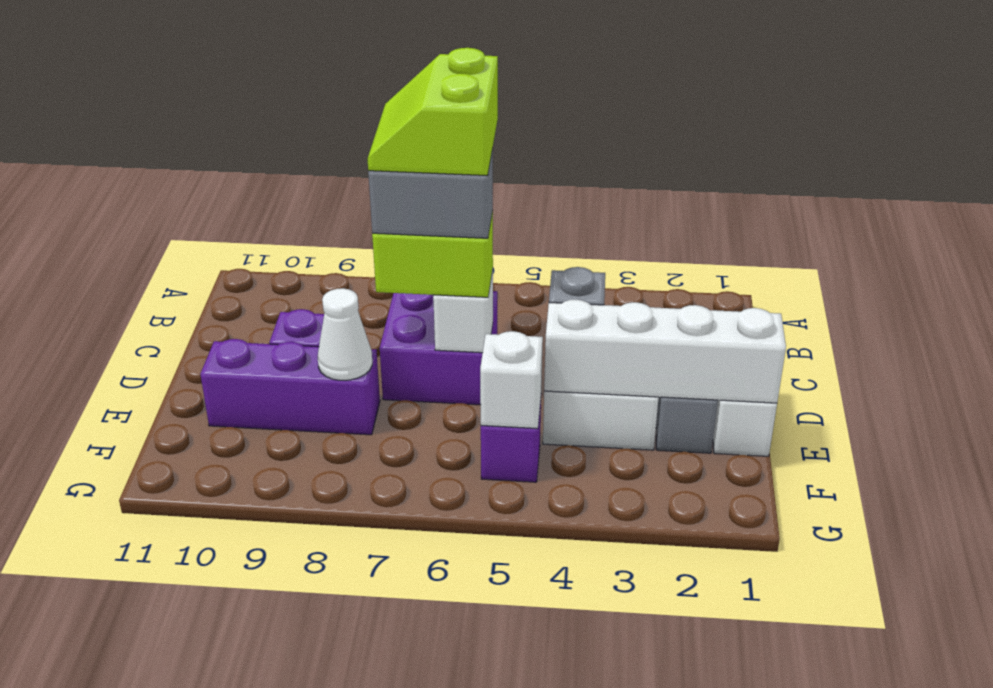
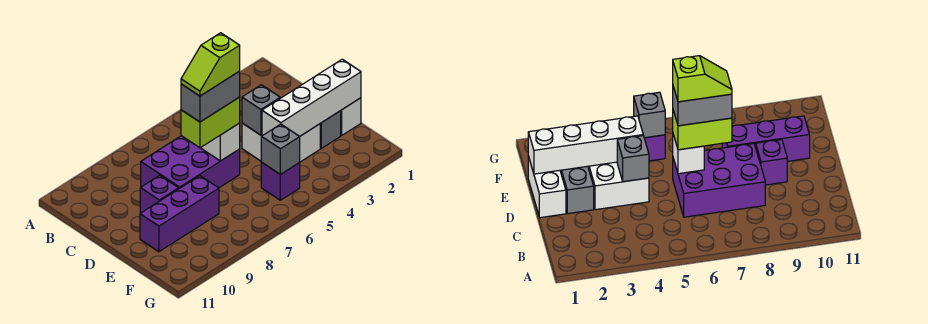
purple brick C6:D7 level 1 -> purple brick C6:D8 level 1
lime slope C6:D7 level 5 top 6 -> lime slope D6:D7 level 5 top 6
white cone E8 level 2 -> none
white brick F5 level 2 -> grey brick F5 level 2

